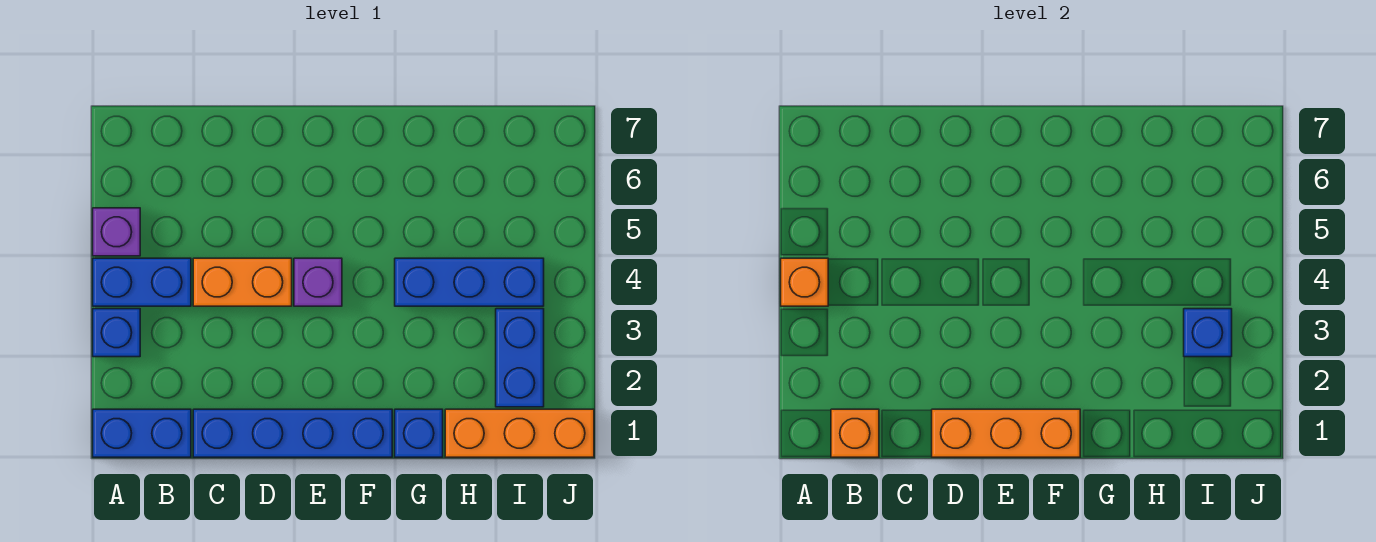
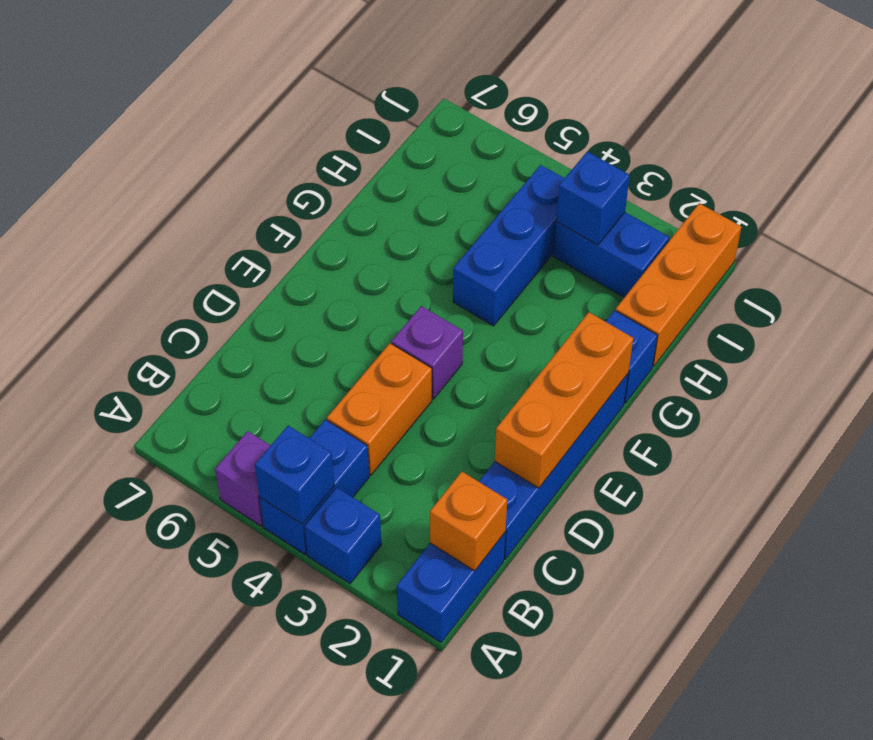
orange brick A4 level 2 -> blue brick A4 level 2

